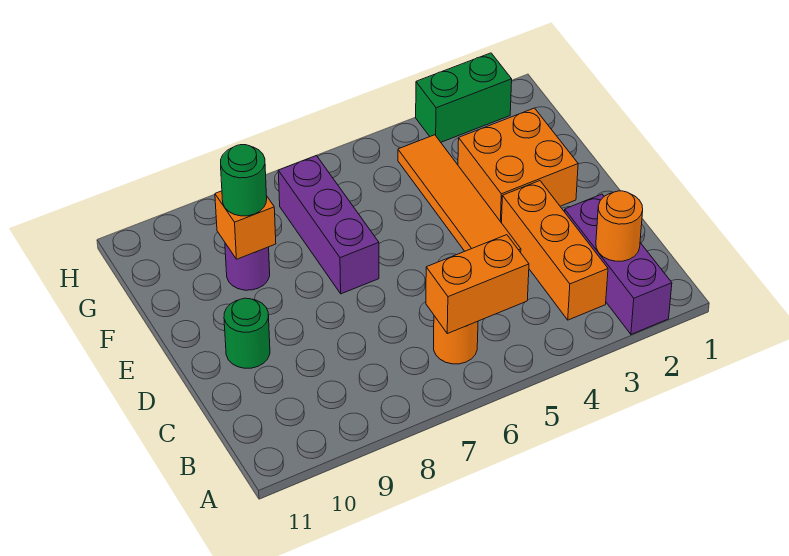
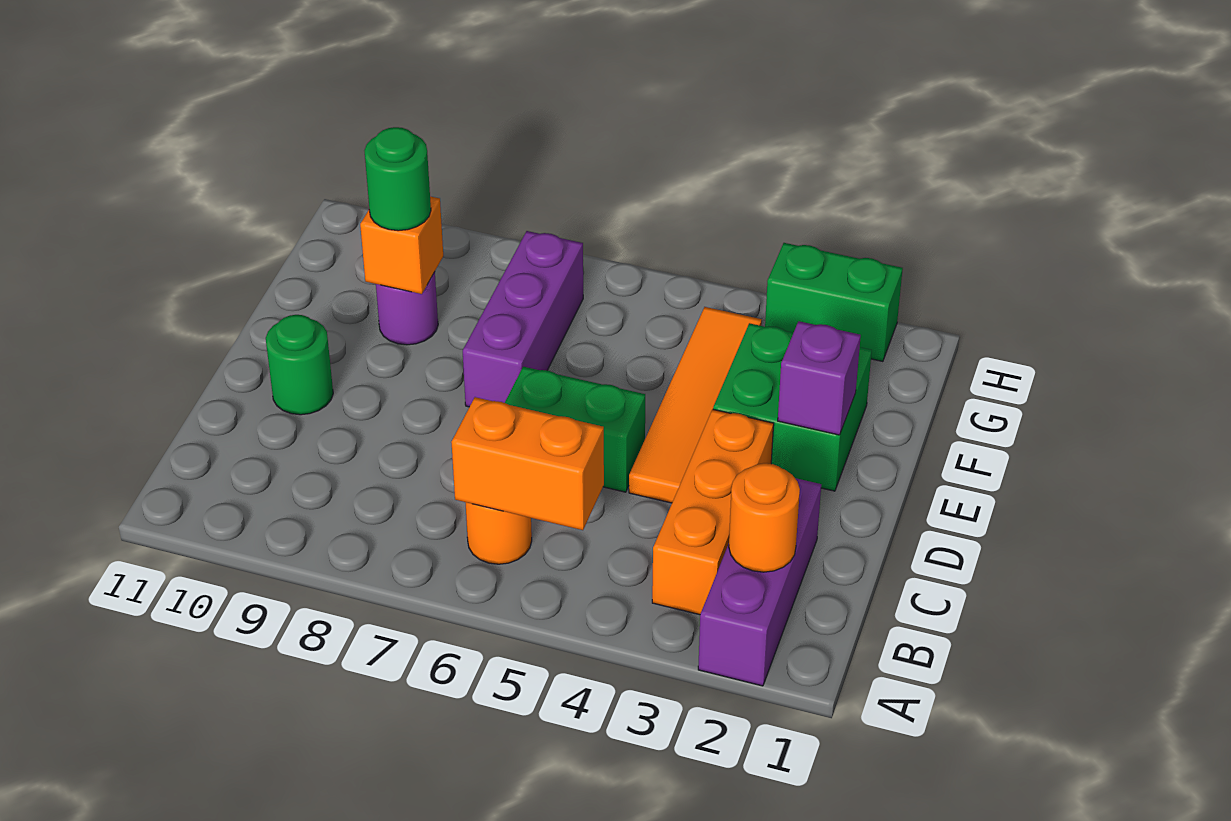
none -> green brick D5:D6 level 1
orange brick E2:F3 level 1 -> green brick E2:F3 level 1
none -> purple brick E2 level 2

